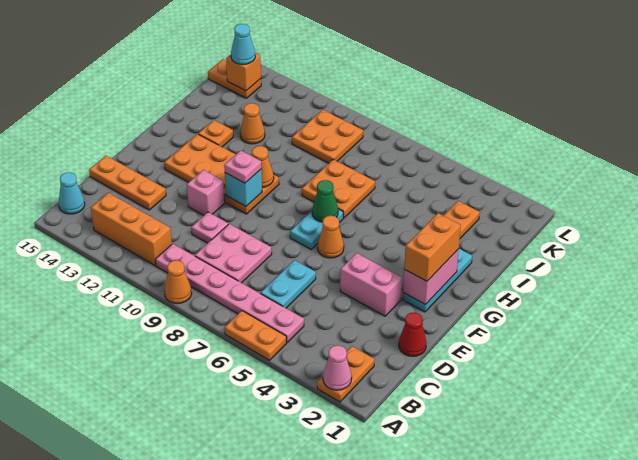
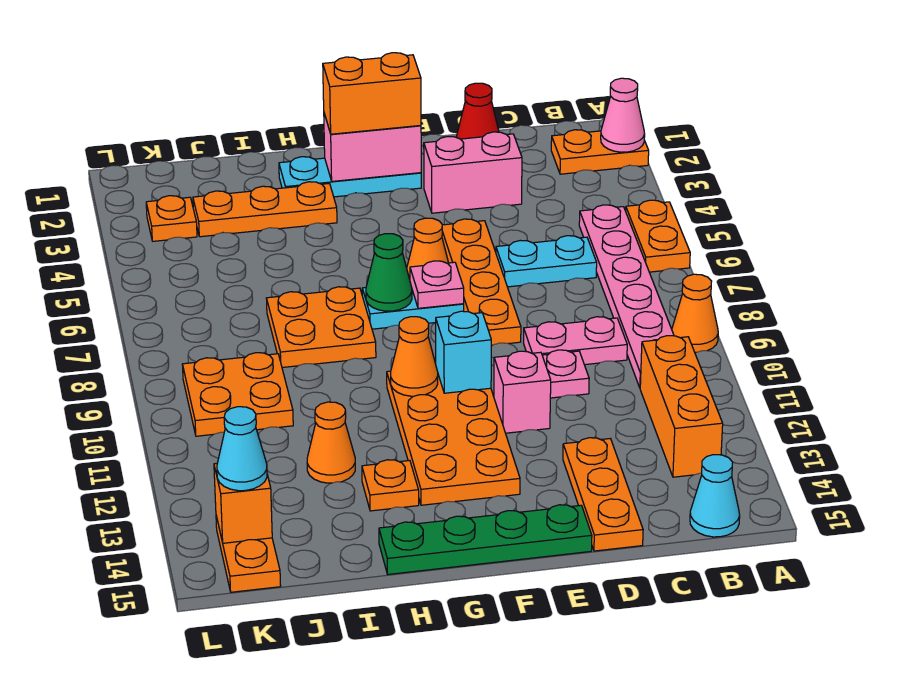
pink plate C8:D9 level 1 -> pink plate C9:D9 level 1
pink brick E3:E4 level 1 -> pink brick D3:E3 level 1
none -> orange plate E5:E8 level 1
none -> green plate E15:H15 level 1
pink plate F10 level 3 -> pink plate F7 level 2
none -> orange plate K3 level 1

